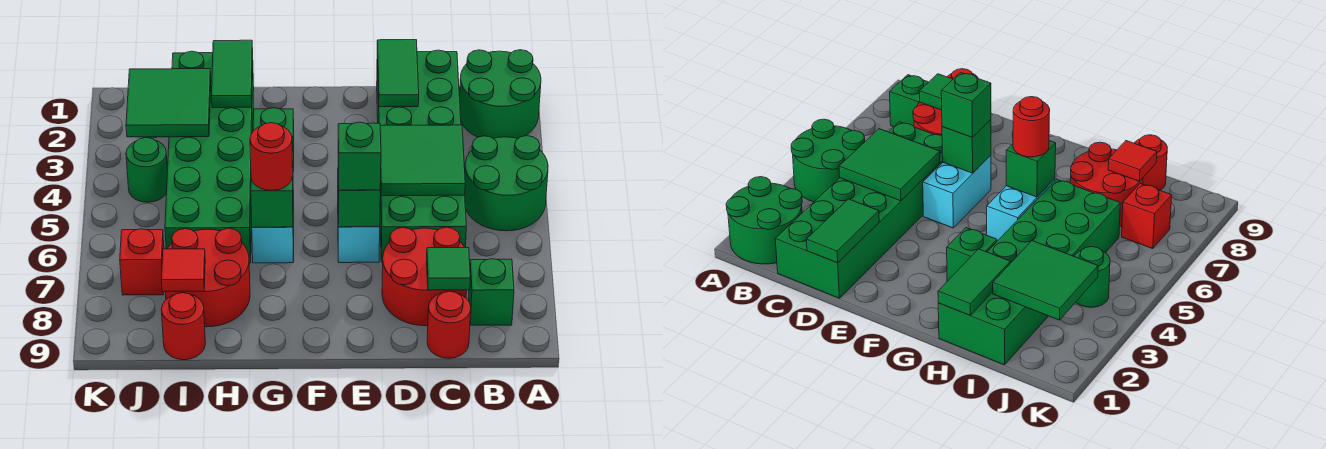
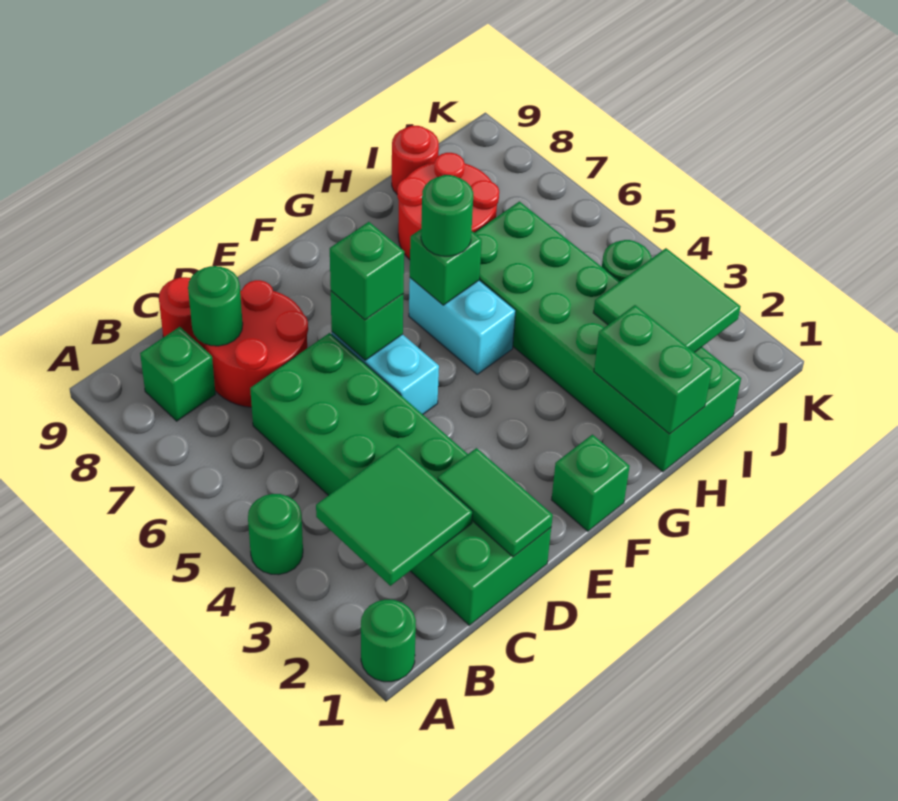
green round brick A1:B2 level 1 -> green round brick A1 level 1
green round brick A4:B5 level 1 -> green round brick A4 level 1
green tile C4:D5 level 2 -> green tile B2:C3 level 2
green tile C8 level 2 -> green round brick C8 level 2
green brick G3 level 1 -> green brick F1 level 1
red round brick G6 level 3 -> green round brick G6 level 3
green tile H1:H2 level 2 -> green brick H1:H2 level 2
red tile I8 level 2 -> none
red brick J7 level 1 -> none

